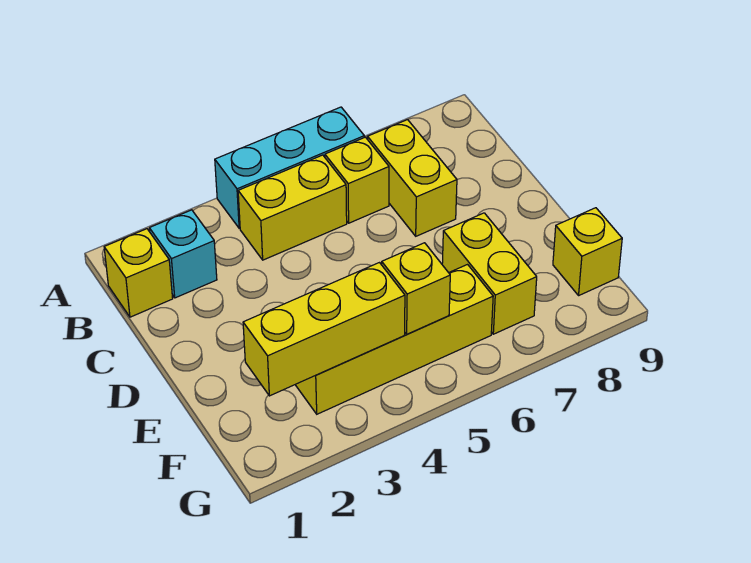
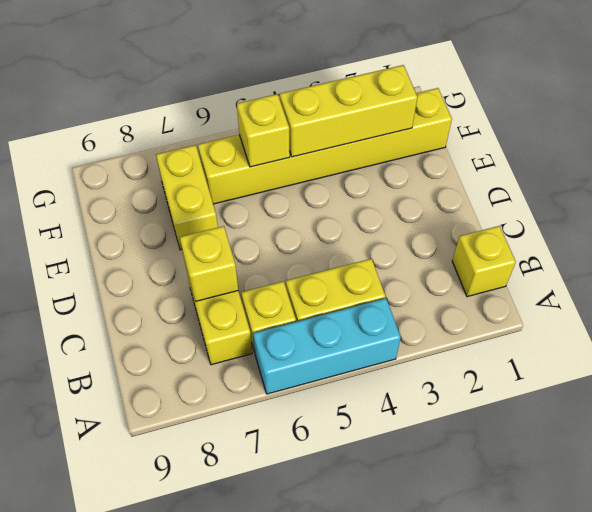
cyan brick B2 level 1 -> none
yellow brick F3:F6 level 1 -> yellow brick F1:F6 level 1
yellow brick F9 level 1 -> yellow brick C7 level 2

